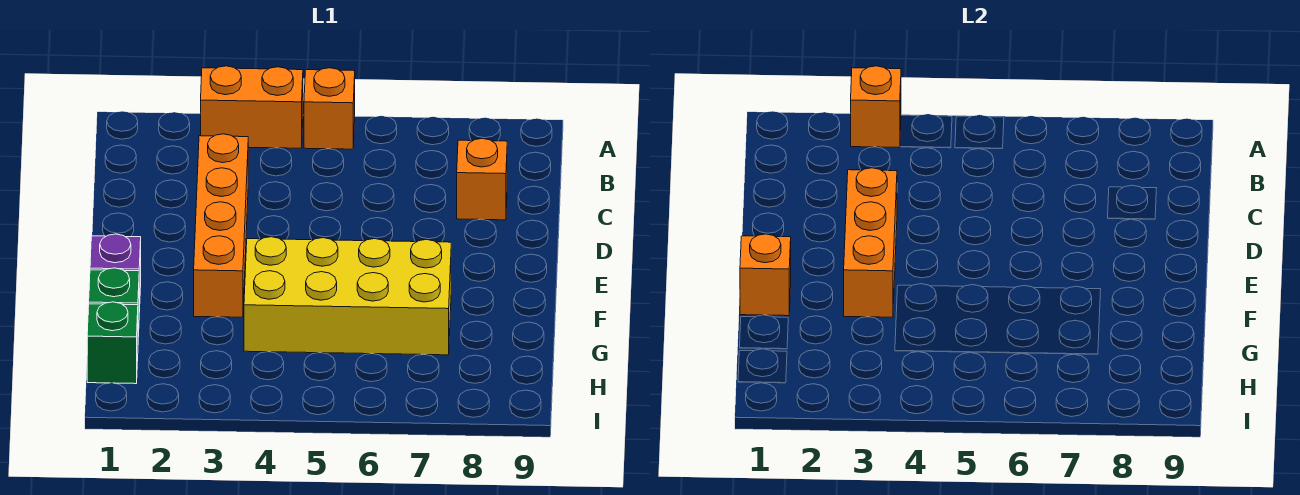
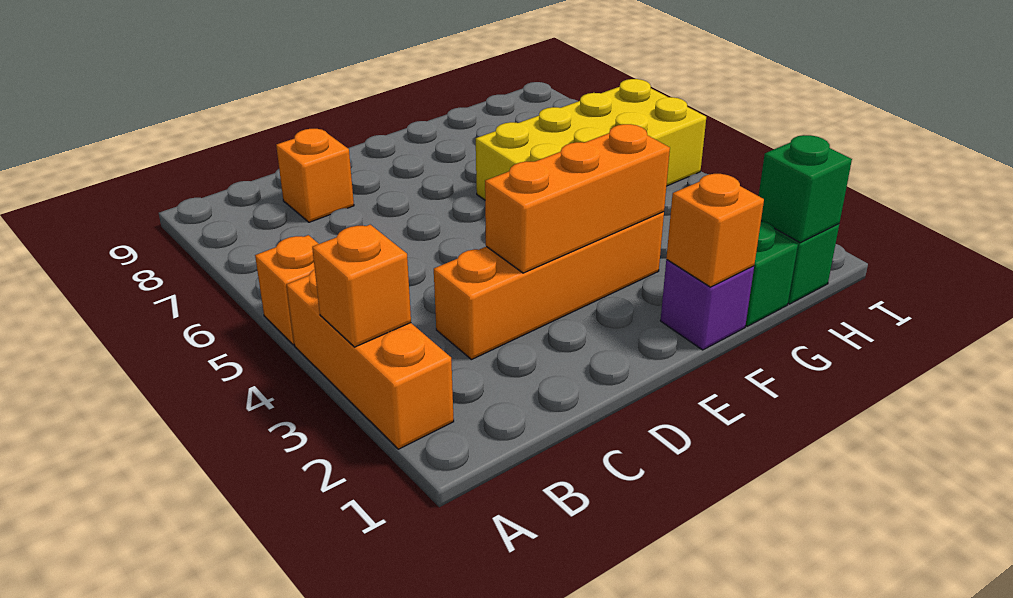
orange brick A3:A4 level 1 -> orange brick A2:A4 level 1
yellow brick F4:G7 level 1 -> yellow brick F5:I6 level 1
none -> green brick H1 level 2

